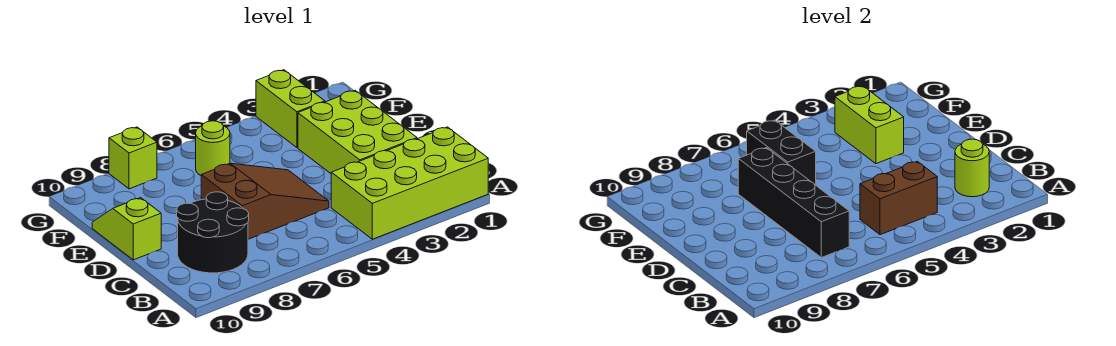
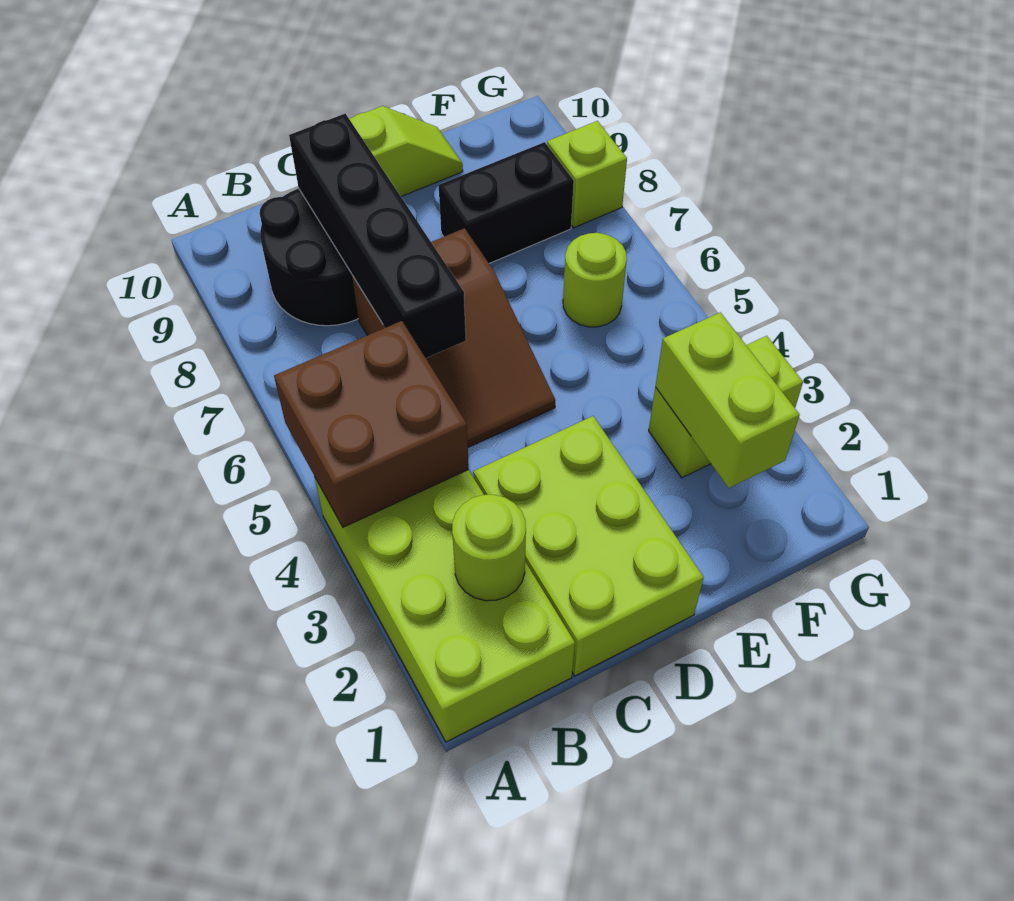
brown brick B4:B5 level 2 -> brown brick A4:B5 level 2
black brick B7:E7 level 2 -> black brick C6:C9 level 2
lime brick C2:E3 level 1 -> lime brick C1:D3 level 1
lime brick E3:F3 level 2 -> lime brick F2:F3 level 2
black brick E6:F6 level 2 -> black brick E8:F8 level 1

